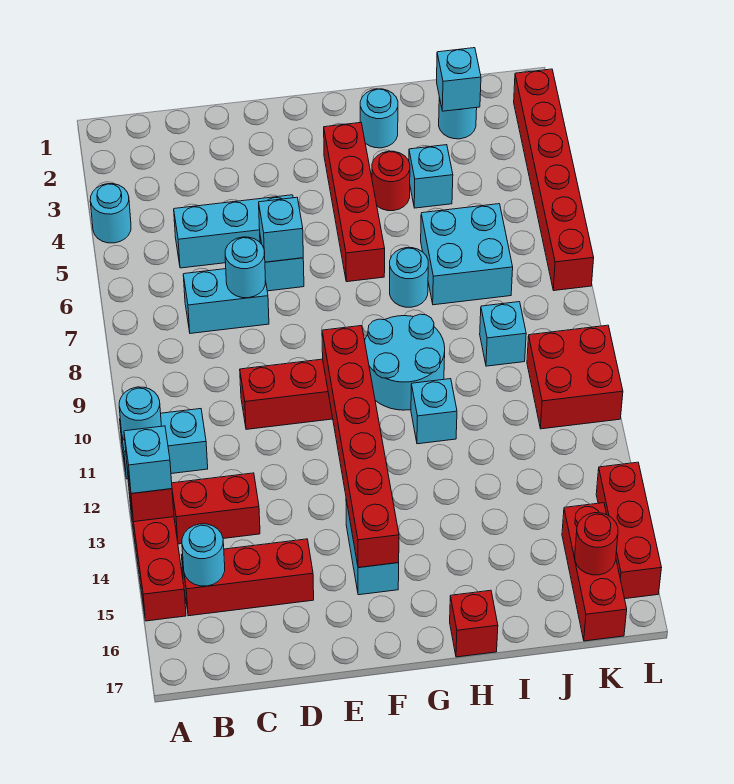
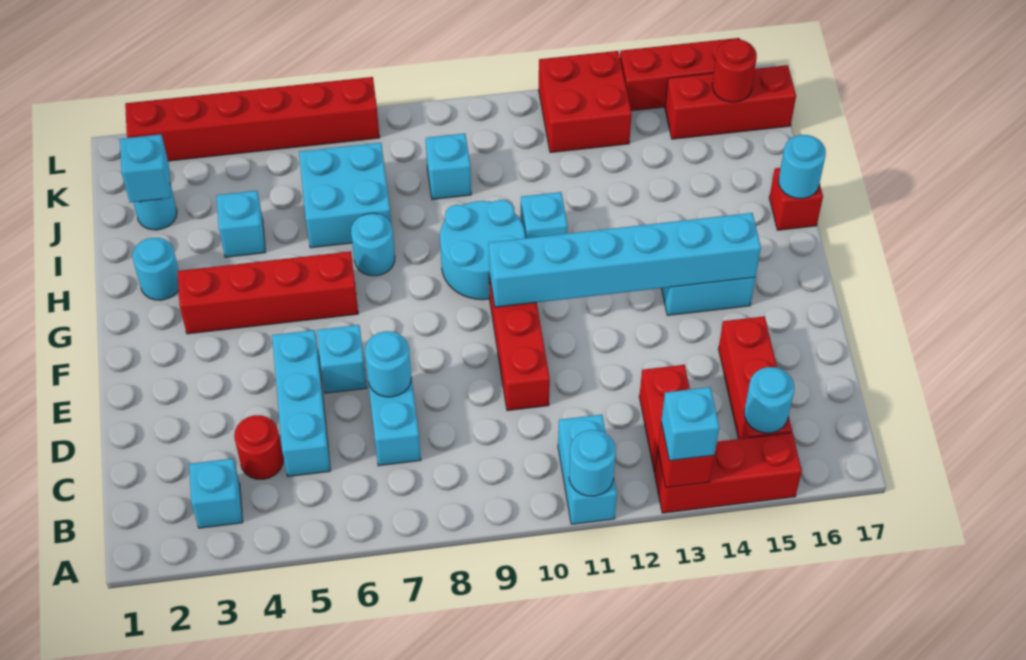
cyan round brick A4 level 1 -> cyan round brick H17 level 2
cyan brick E6 level 2 -> cyan brick B3 level 1
red brick F10:F15 level 2 -> cyan brick F10:F15 level 2
red round brick H4 level 1 -> red round brick C4 level 1
red brick K10:L11 level 1 -> red brick K12:L13 level 1

